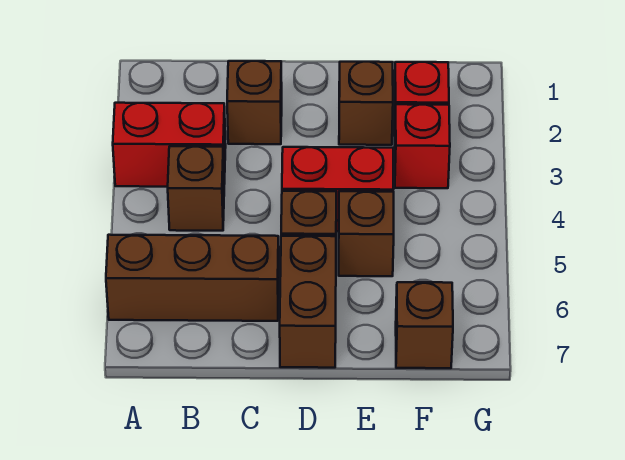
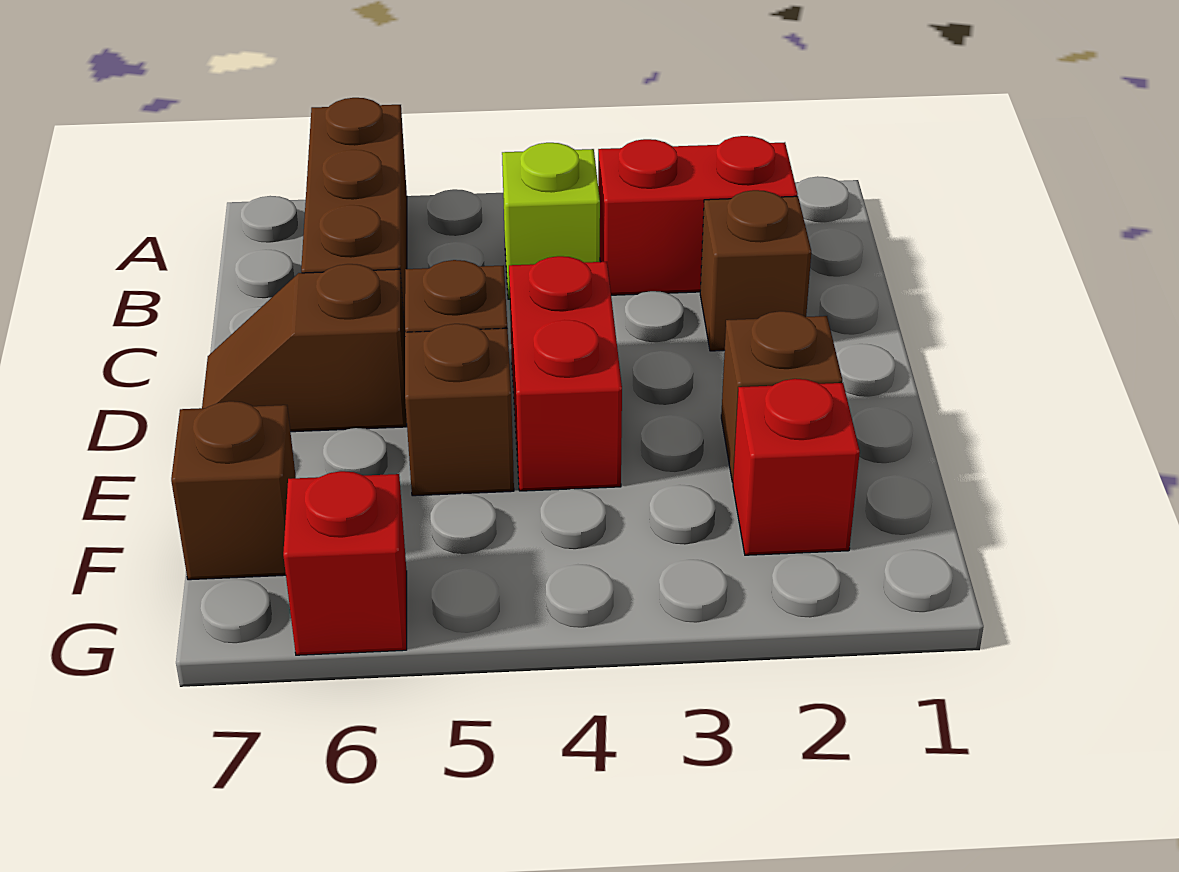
red brick A3:B3 level 1 -> red brick B2:B3 level 1
brown brick B4 level 1 -> lime brick B4 level 1
brown brick D6:D7 level 1 -> brown slope D6:D7 level 1 top 6
red brick F3 level 1 -> red brick G6 level 1

